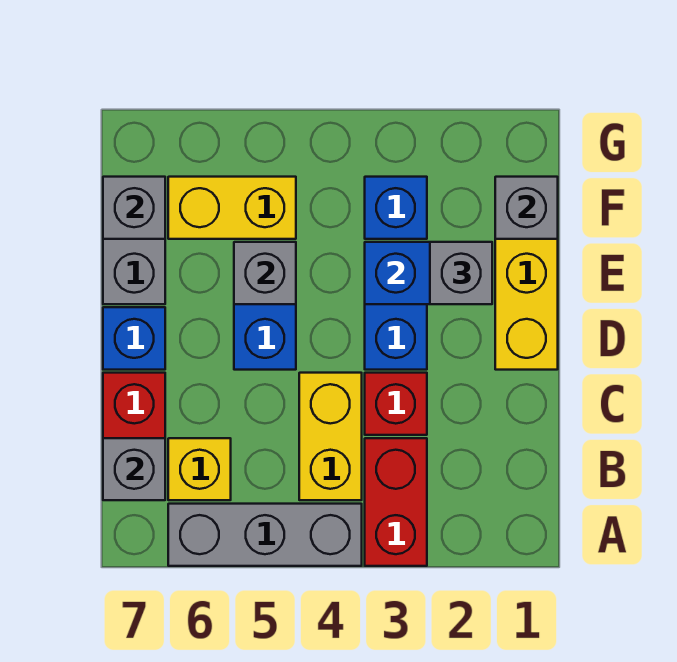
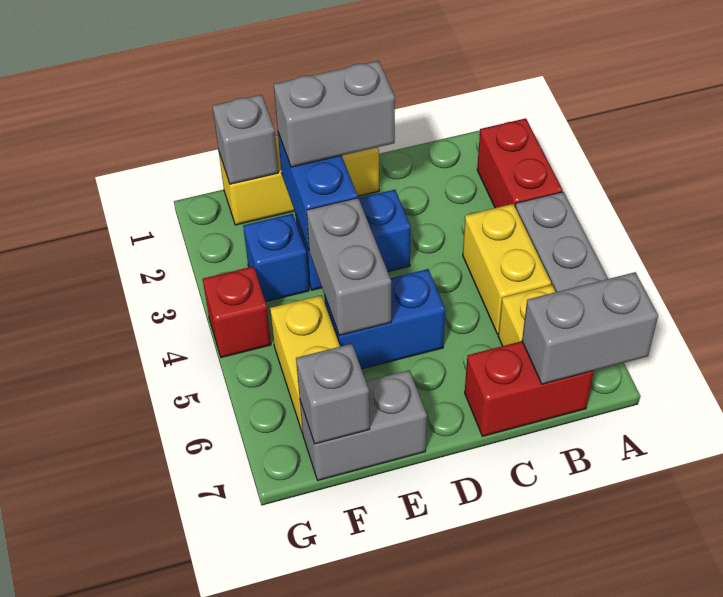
red brick A3:B3 level 1 -> red brick A2:A3 level 1
yellow brick B4:C4 level 1 -> yellow brick B4:B5 level 1
grey brick B7 level 2 -> grey brick A7:B7 level 2
red brick C3 level 1 -> red brick G4 level 1
blue brick D7 level 1 -> none
grey brick E2 level 3 -> grey brick D2:E2 level 3
grey brick E5 level 2 -> grey brick E4:E5 level 2

